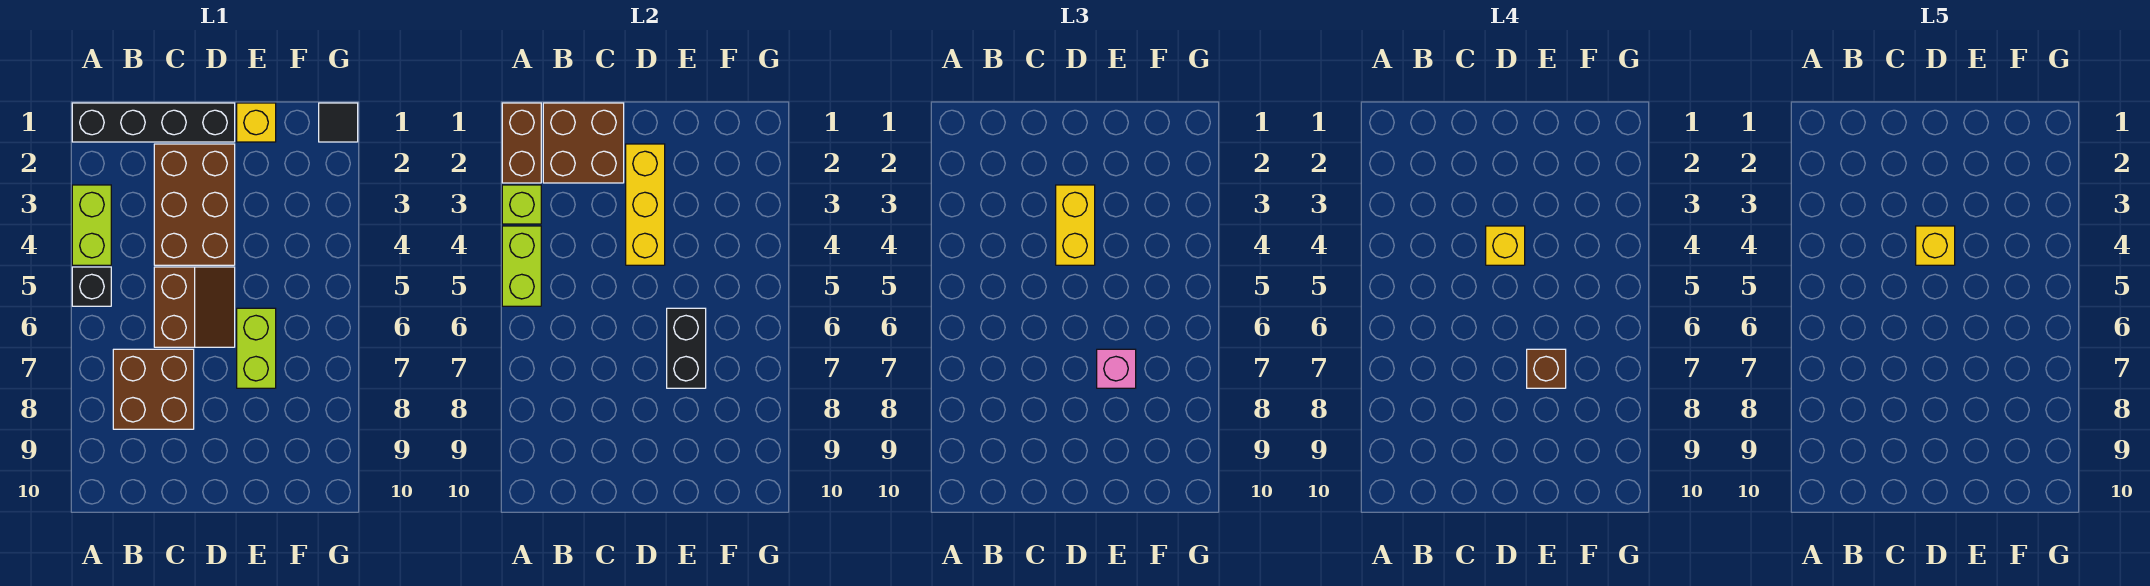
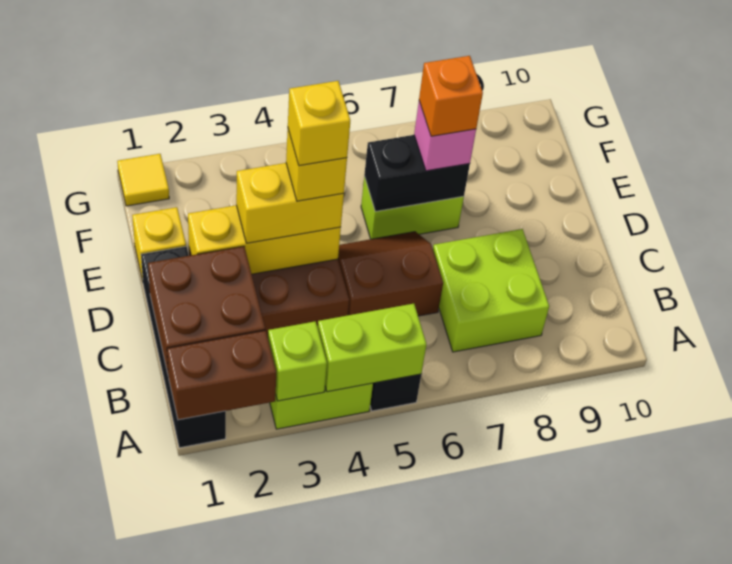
brown brick B7:C8 level 1 -> lime brick B7:C8 level 1
brown brick E7 level 4 -> orange brick E7 level 4
black tile G1 level 1 -> yellow tile G1 level 1

